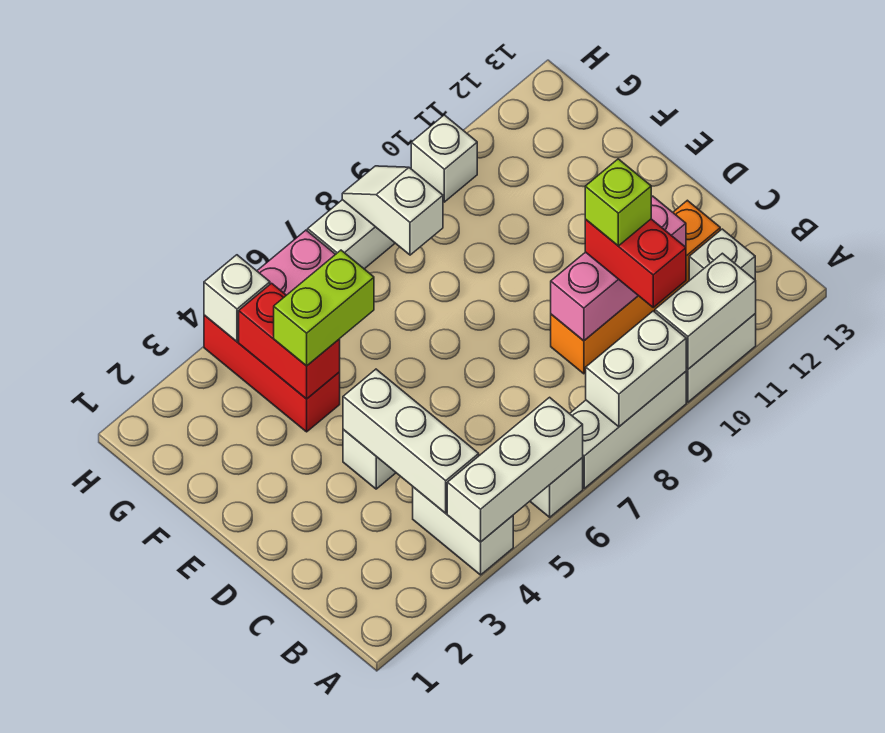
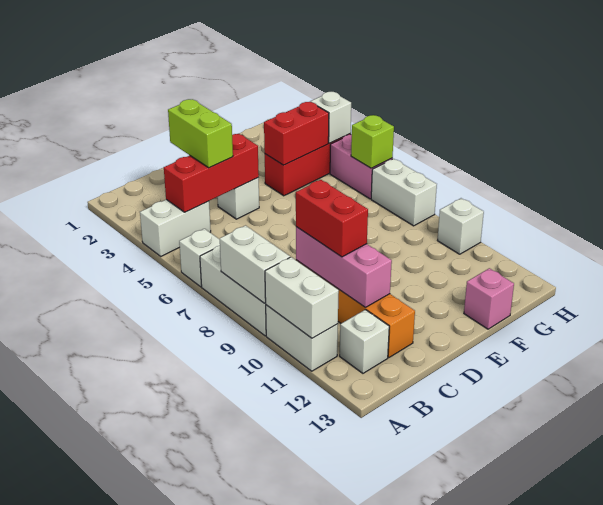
white brick A4:A6 level 2 -> none
white brick B4:D4 level 2 -> red brick B4:D4 level 2
red brick B10:C10 level 3 -> red brick C9:C10 level 3
lime brick C10 level 4 -> lime brick H6 level 2
lime brick F4:F5 level 3 -> lime brick C3:C4 level 3
none -> pink brick F13 level 1
white slope G8:H8 level 2 top G -> none

